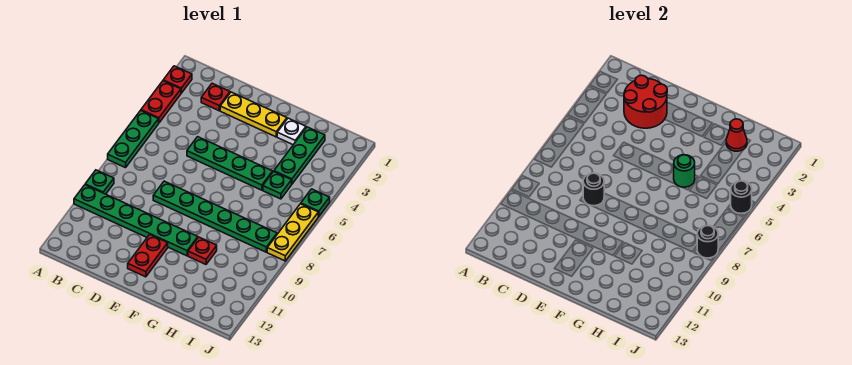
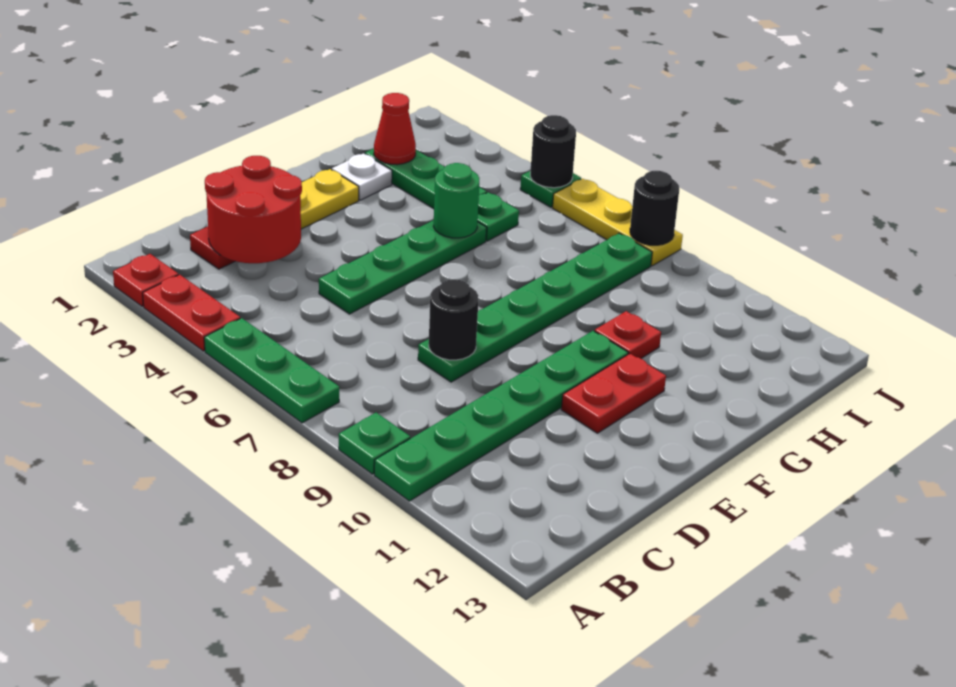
red plate E11:E12 level 1 -> red plate E11:F11 level 1

